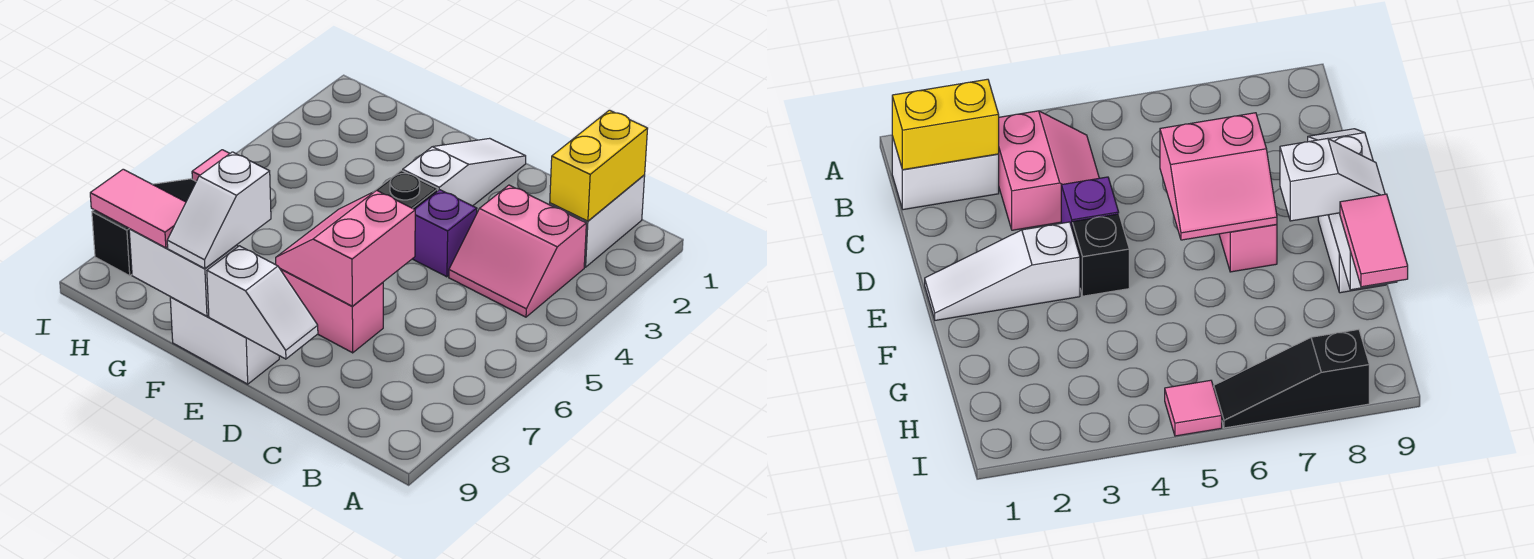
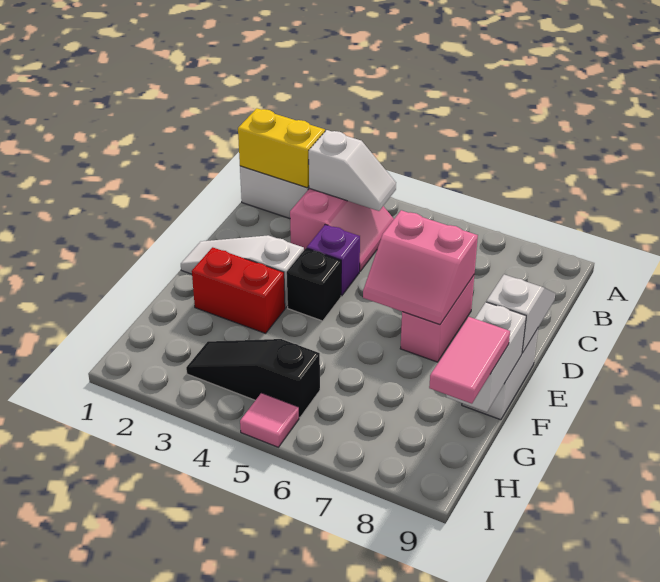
none -> red brick F2:F3 level 1
white slope F8:F9 level 3 top 8 -> white slope B3:B4 level 2 top 3
black slope I6:I8 level 1 top 8 -> black slope H3:H5 level 1 top 5

